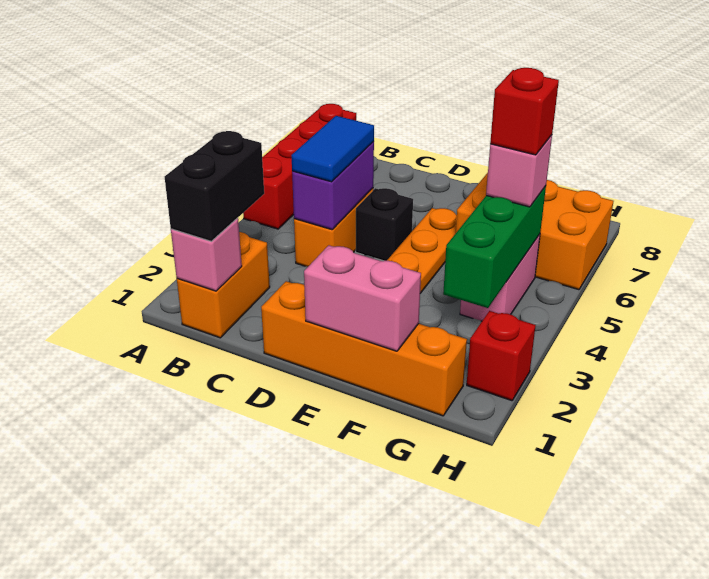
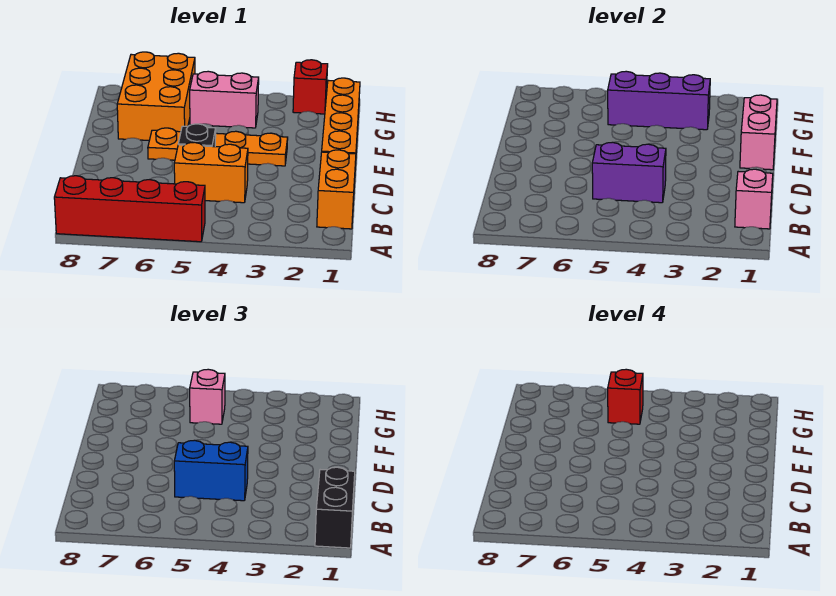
orange brick B1:B2 level 1 -> orange brick B1:C1 level 1
black brick B1:B2 level 3 -> black brick A1:B1 level 3
blue tile C4:C5 level 3 -> blue brick C4:C5 level 3
green brick G3:G5 level 2 -> purple brick G3:G5 level 2

